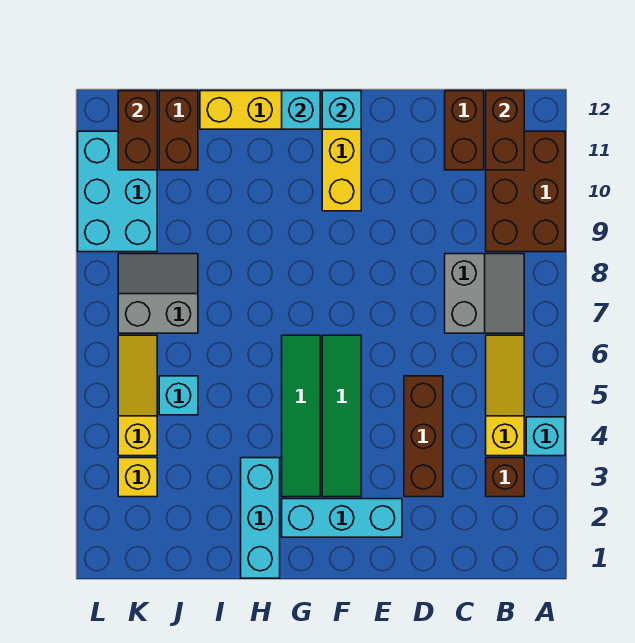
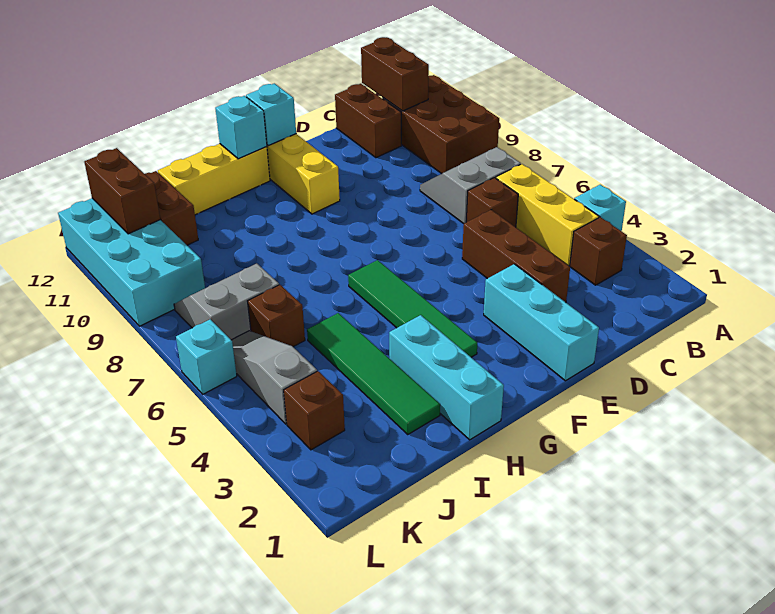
yellow slope B4:B6 level 1 top 4 -> yellow brick B4:B6 level 1
grey slope B7:C8 level 1 top C -> grey slope B7:C8 level 1 top 7
none -> brown brick C6 level 1
cyan brick E2:G2 level 1 -> cyan brick E1:E3 level 1
green tile F3:F6 level 1 -> green tile I2:I5 level 1
cyan brick J5 level 1 -> cyan brick L6 level 1
none -> brown brick J6 level 1
yellow brick K3 level 1 -> brown brick K3 level 1
yellow slope K4:K6 level 1 top 4 -> grey slope K4:K6 level 1 top 4
cyan brick K9:L11 level 1 -> cyan brick K9:L12 level 1

